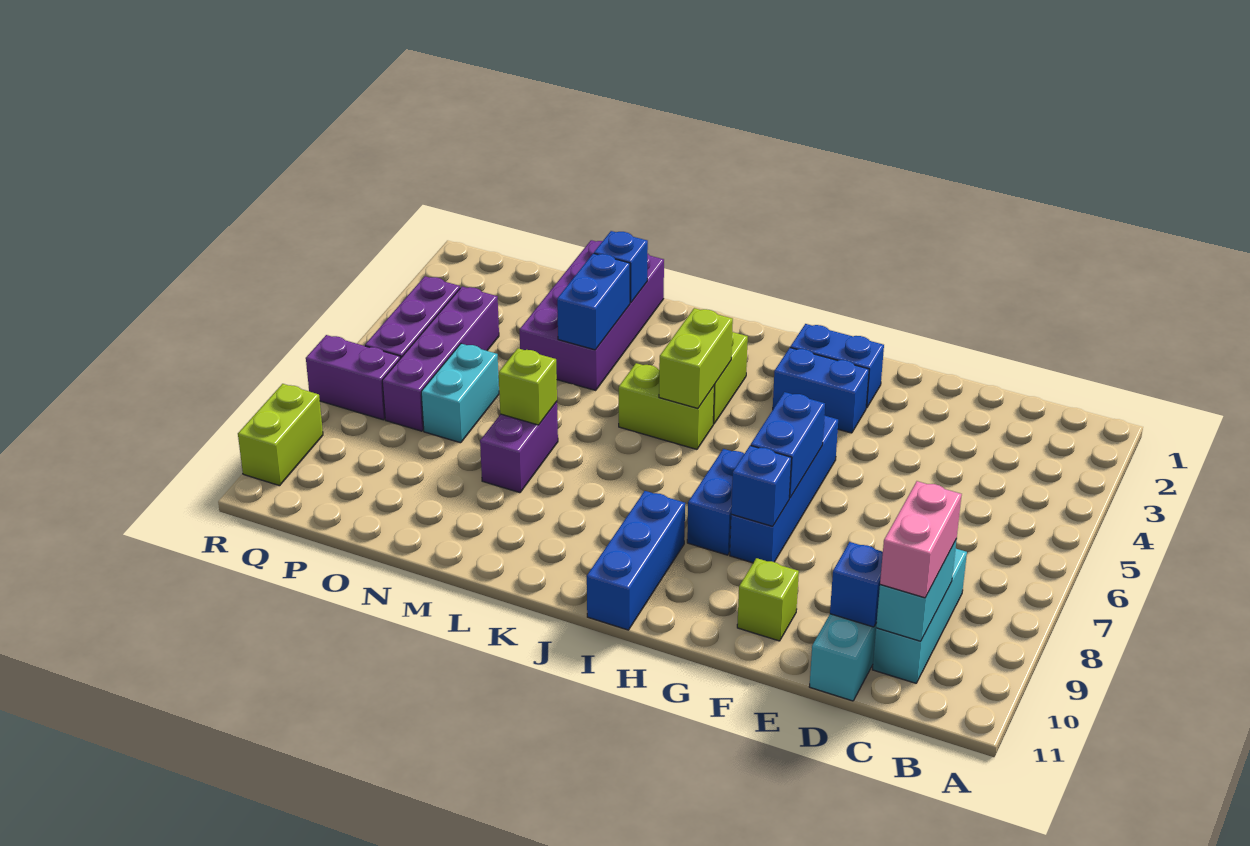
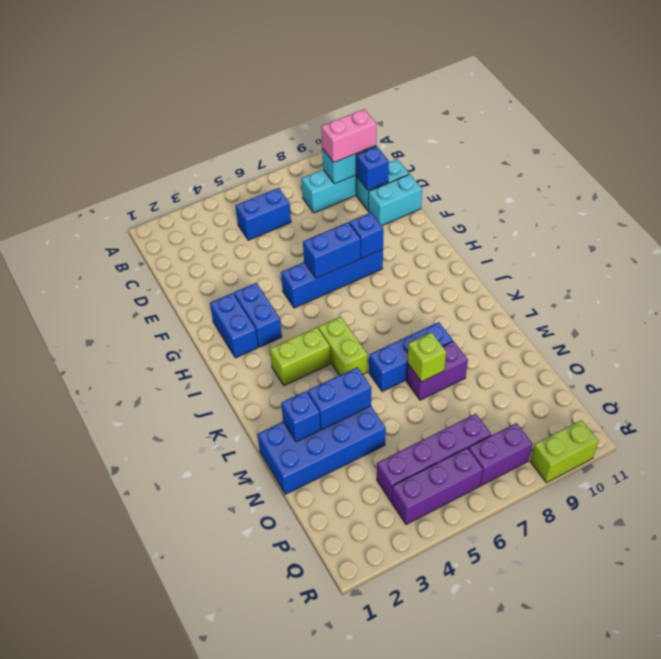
lime brick F10 level 1 -> none
blue brick H7:H8 level 1 -> blue brick C5:C6 level 1
blue brick I9:I11 level 1 -> blue brick L6:L8 level 1
lime brick J4:J5 level 2 -> none
purple brick M1:N4 level 1 -> blue brick M1:N4 level 1
cyan brick O6:O7 level 1 -> cyan brick E10:E11 level 1
purple brick Q7:R7 level 1 -> purple brick Q7:Q8 level 1

